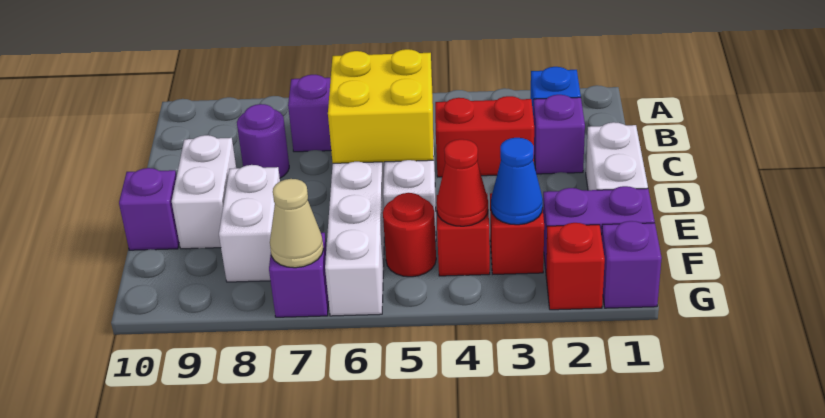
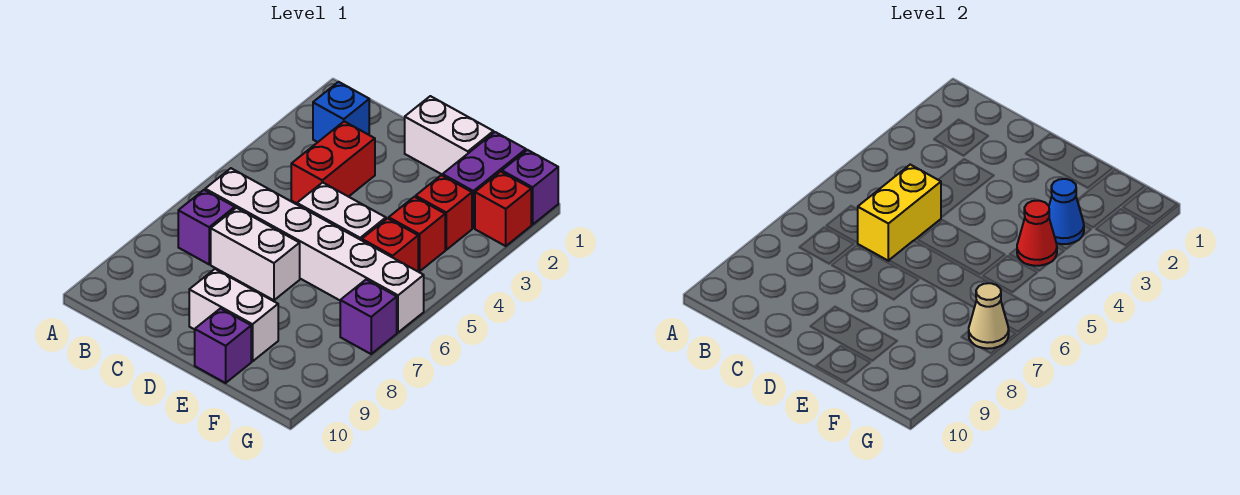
purple brick C2 level 1 -> none
yellow brick C5:D6 level 2 -> yellow brick C5:C6 level 2
purple round brick C8 level 1 -> none
white brick E8:F8 level 1 -> white brick C7:D7 level 1
red round brick F5 level 1 -> red brick F5 level 1

